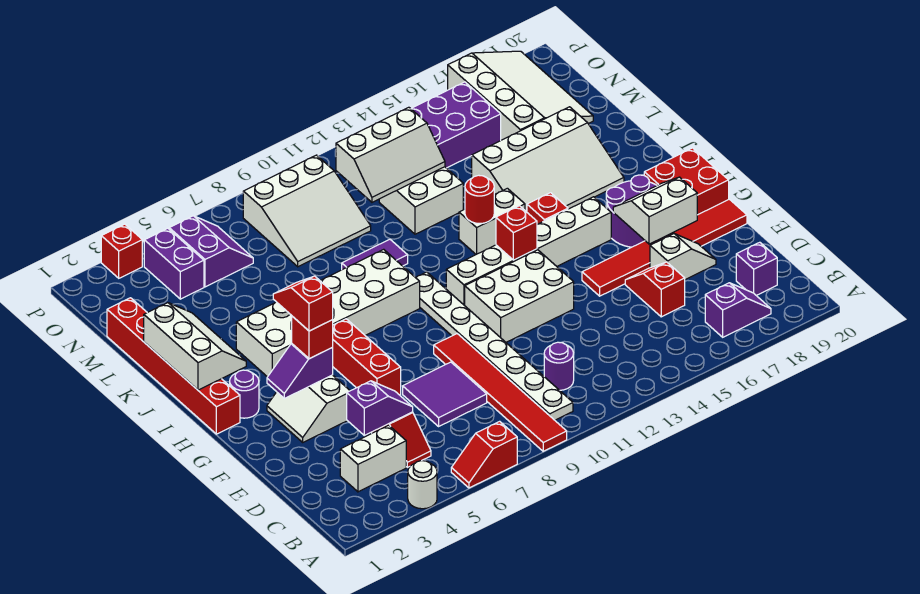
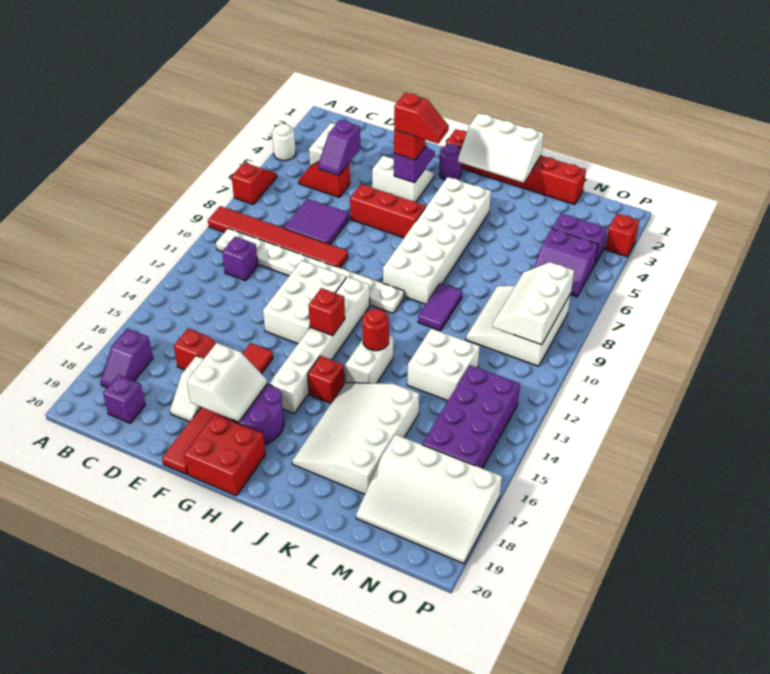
purple round brick C11 level 1 -> purple brick C11 level 1
white slope M11:N13 level 2 top N -> white slope N8:O10 level 2 top O

